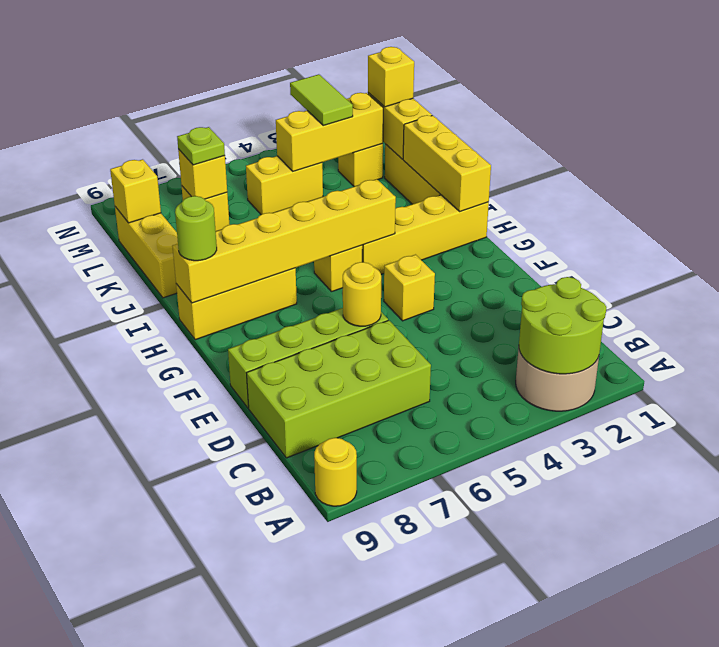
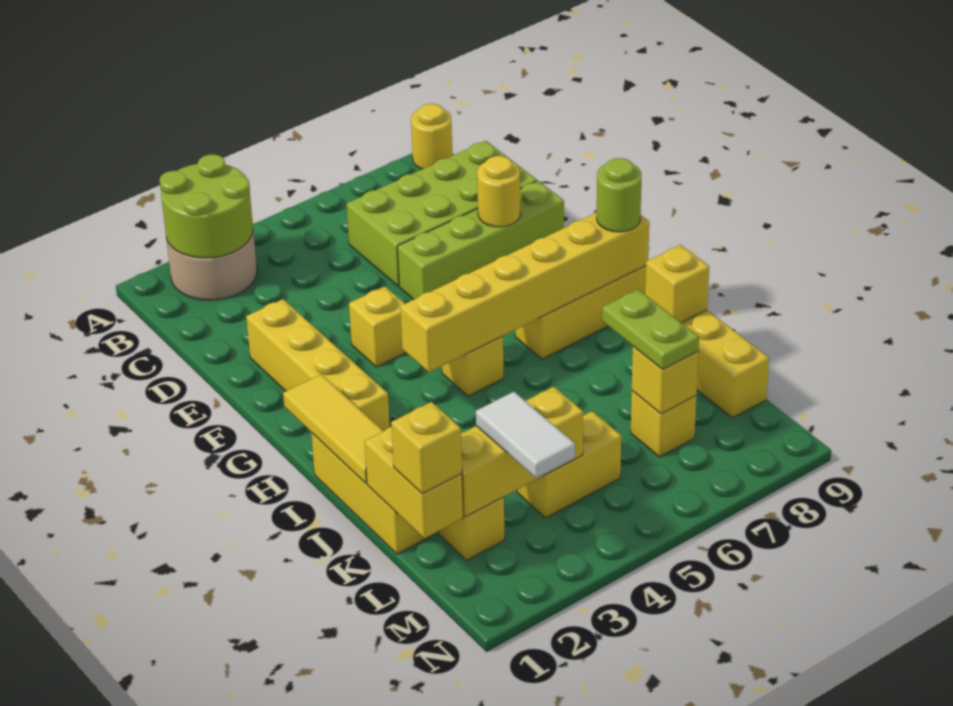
yellow round brick E6 level 2 -> yellow round brick E8 level 2
yellow brick H1:H4 level 1 -> yellow brick E2:H2 level 1
yellow brick H1:J1 level 2 -> yellow tile H1:J1 level 2
lime tile L3:M3 level 3 -> white tile L3:M3 level 3
lime plate L7 level 3 -> lime plate K7:L7 level 3
yellow brick L9 level 2 -> yellow brick J9 level 2

